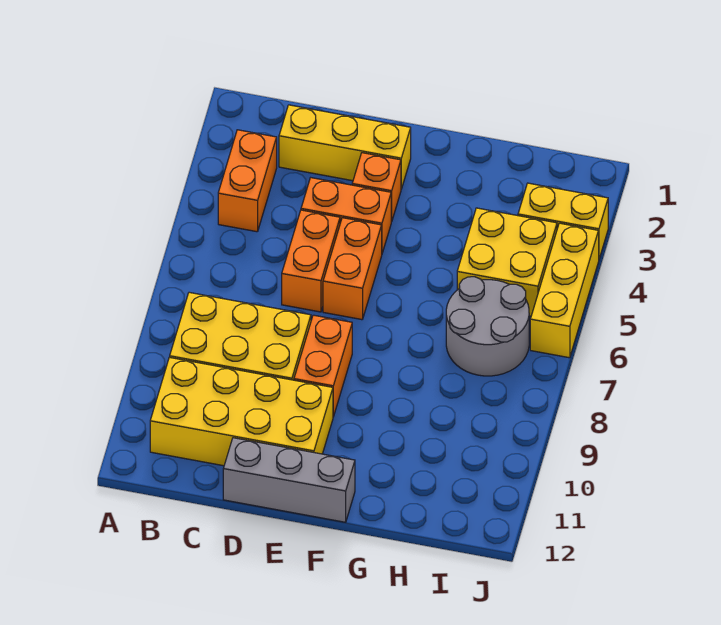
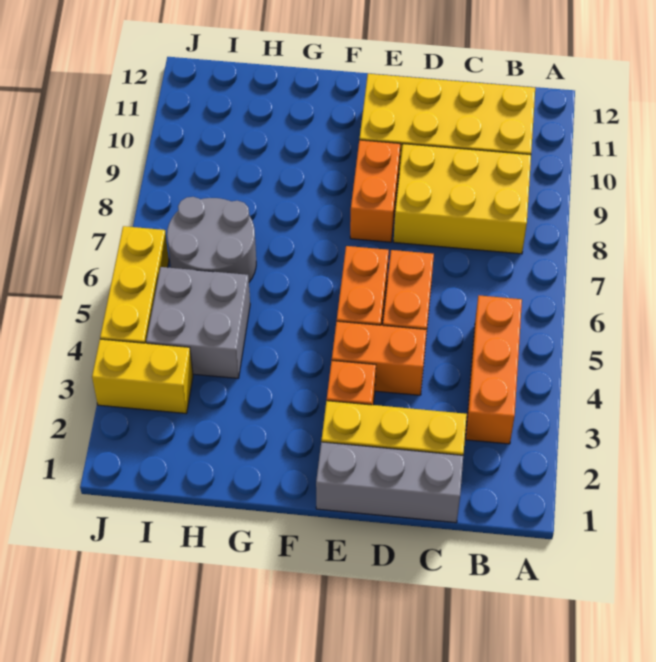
orange brick B3:B4 level 1 -> orange brick B3:B5 level 1
grey brick D12:F12 level 1 -> grey brick C1:E1 level 1
yellow brick H4:I5 level 1 -> grey brick H4:I5 level 1

